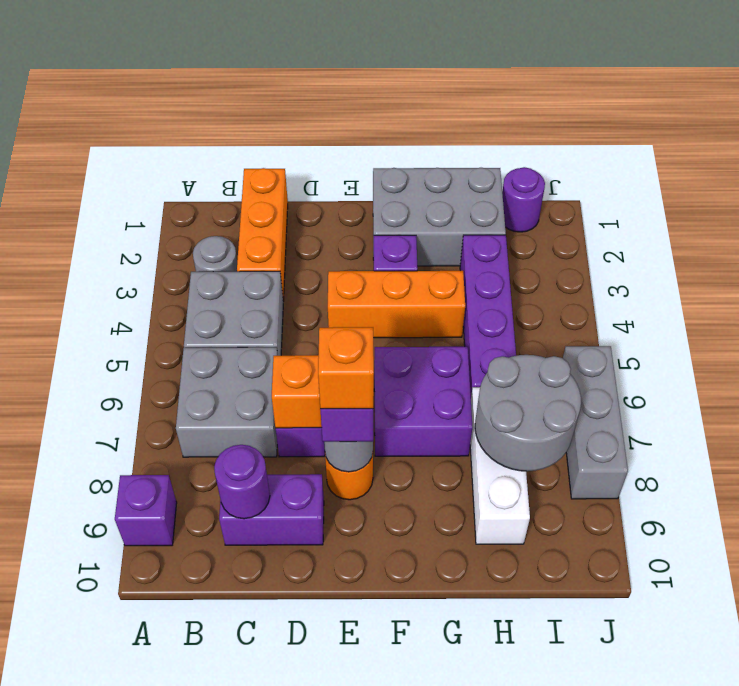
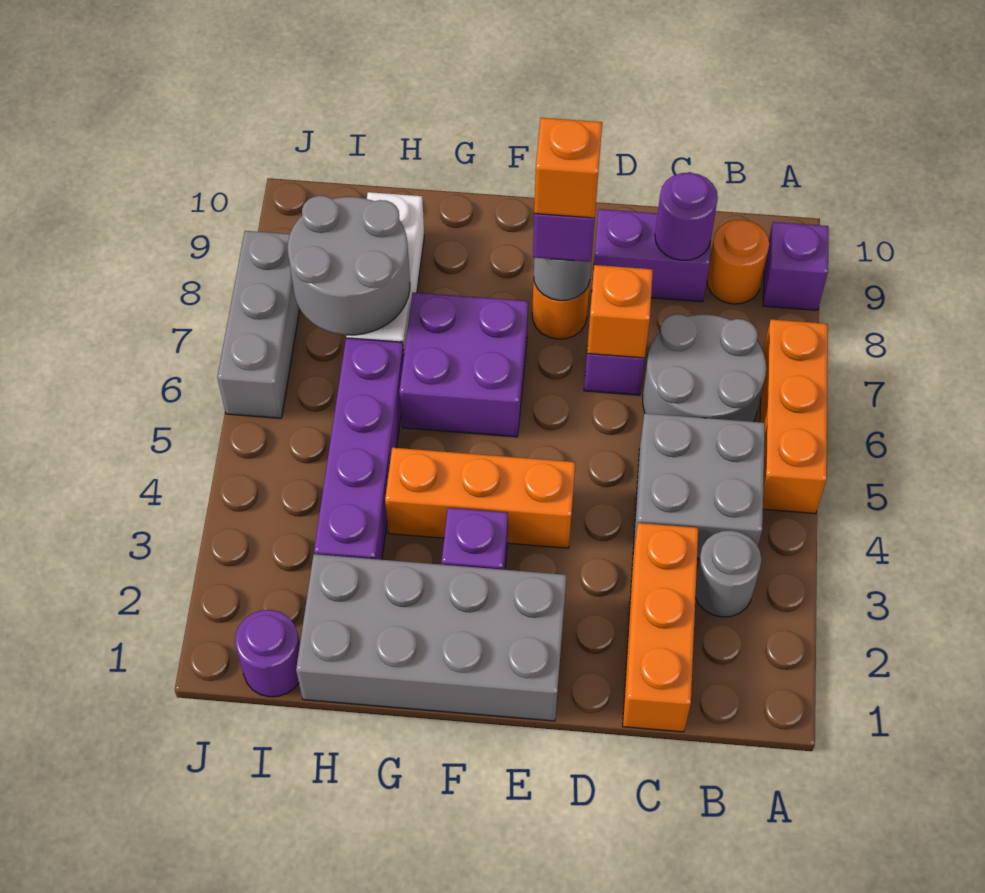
none -> orange brick A5:A7 level 1
grey brick B6:C7 level 1 -> grey round brick B6:C7 level 1
none -> orange round brick B9 level 1
grey brick F1:H2 level 1 -> grey brick E1:H2 level 1

